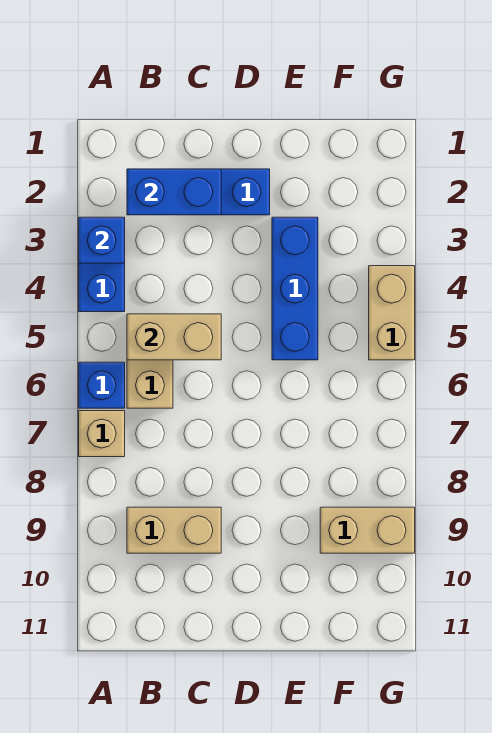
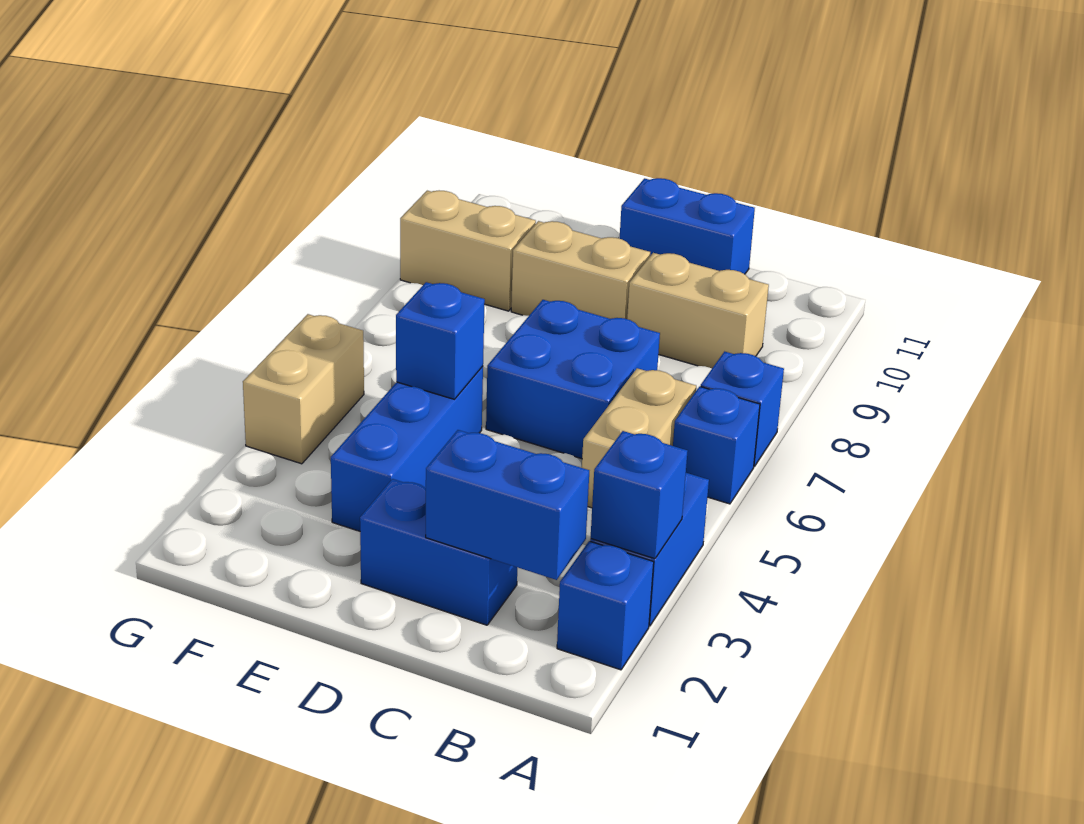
none -> blue brick A2 level 1
tan brick A7 level 1 -> blue brick A7 level 1
tan brick B5:C5 level 2 -> tan brick D9:E9 level 1
none -> blue brick C6:D7 level 1
none -> blue brick C11:D11 level 1
none -> blue brick E5 level 2

